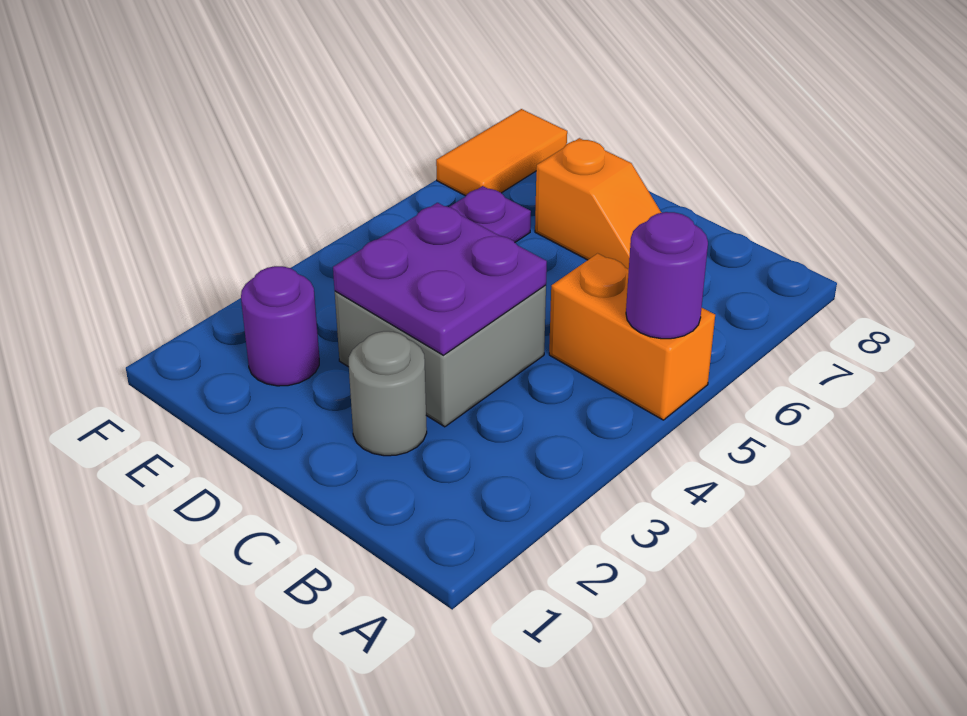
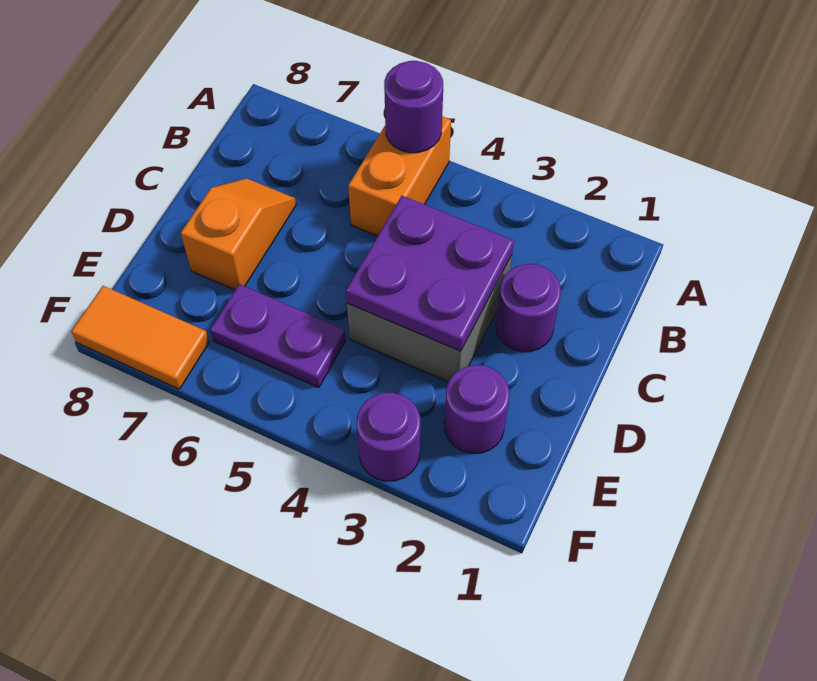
grey round brick C2 level 1 -> purple round brick C2 level 1
none -> purple round brick F3 level 1

